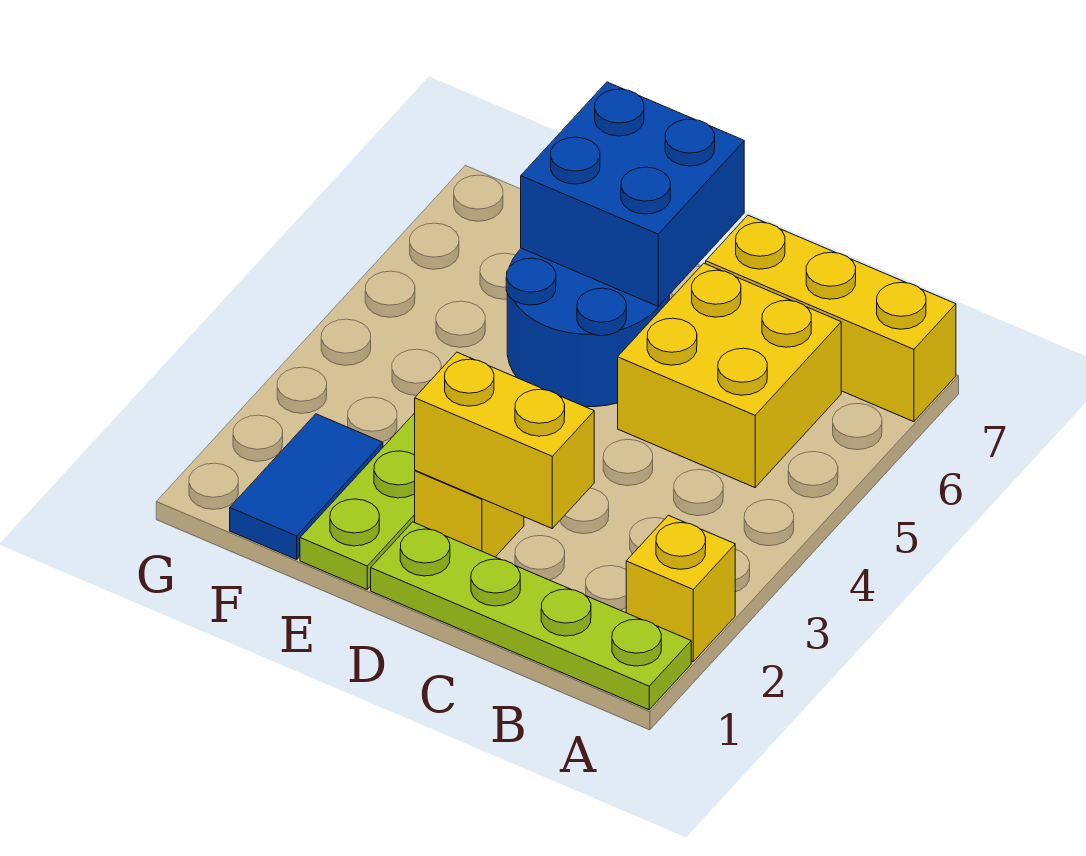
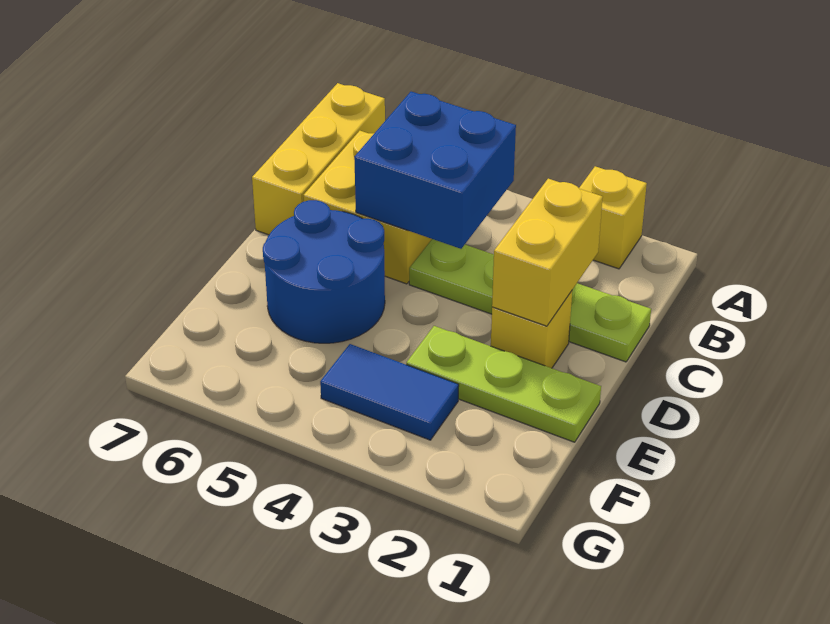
lime plate A1:D1 level 1 -> lime plate C1:C4 level 1
blue brick D6:E7 level 2 -> blue brick B4:C5 level 2
blue tile F1:F2 level 1 -> blue tile F3:F4 level 1

